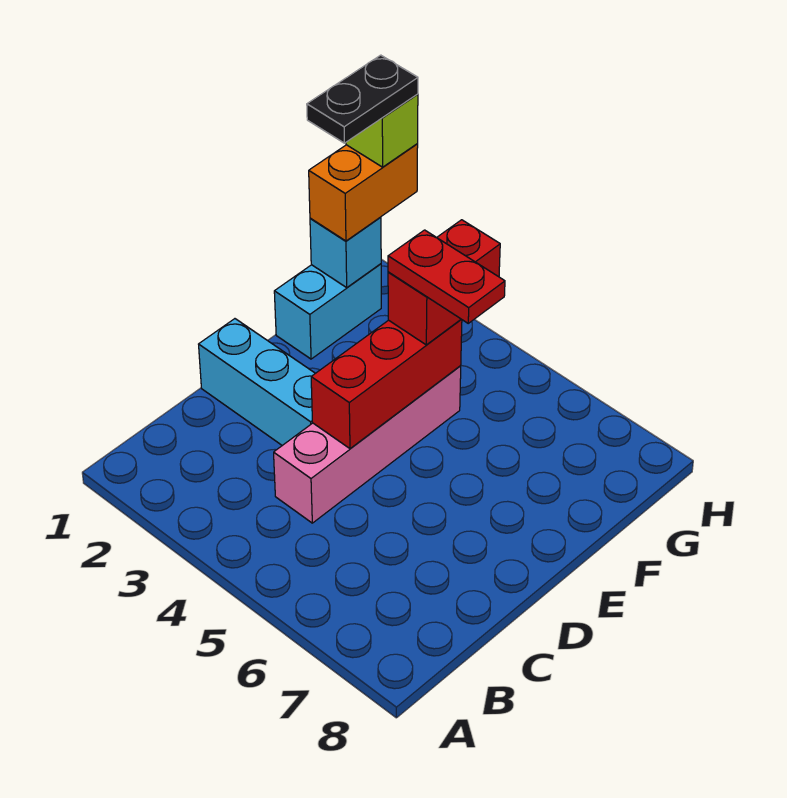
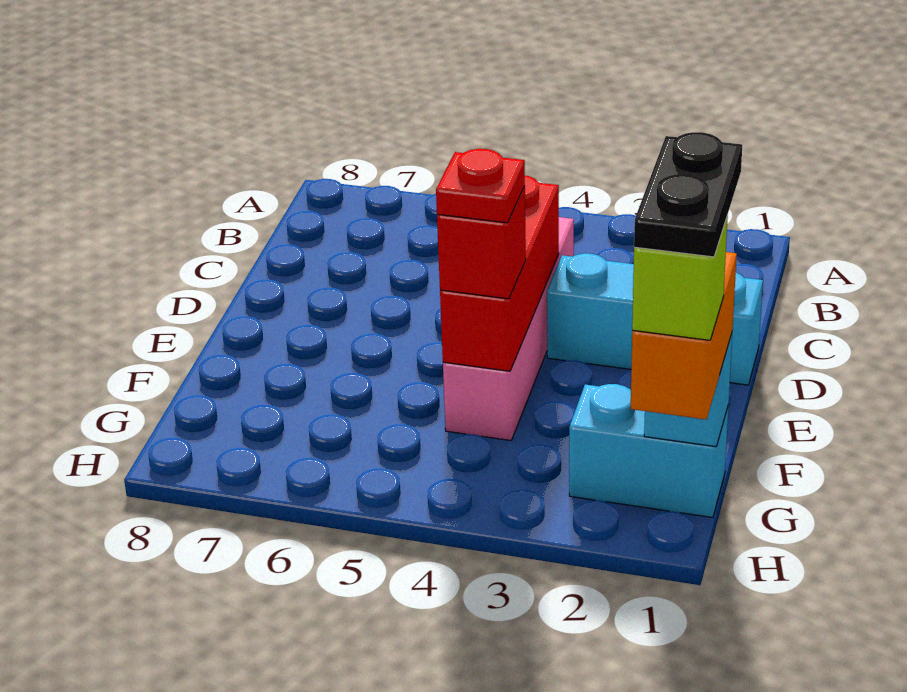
cyan brick F1:G1 level 1 -> cyan brick G1:G2 level 1
red brick F4:G4 level 3 -> red brick F4 level 3
red plate F4:F5 level 4 -> red plate F4 level 4

